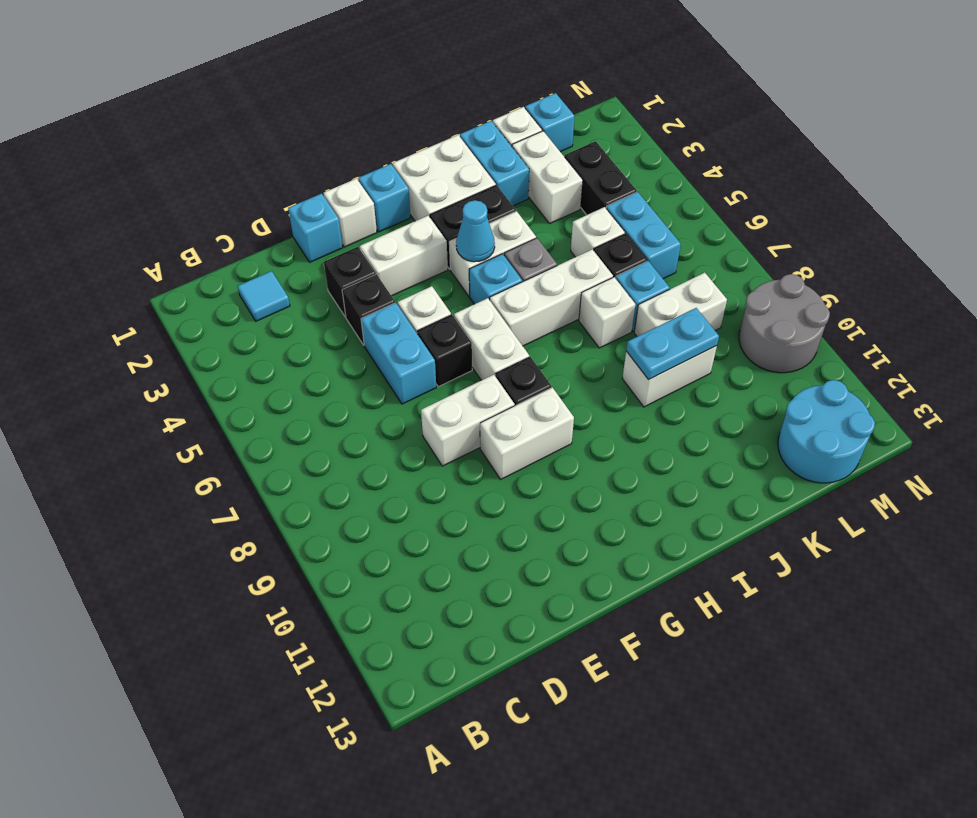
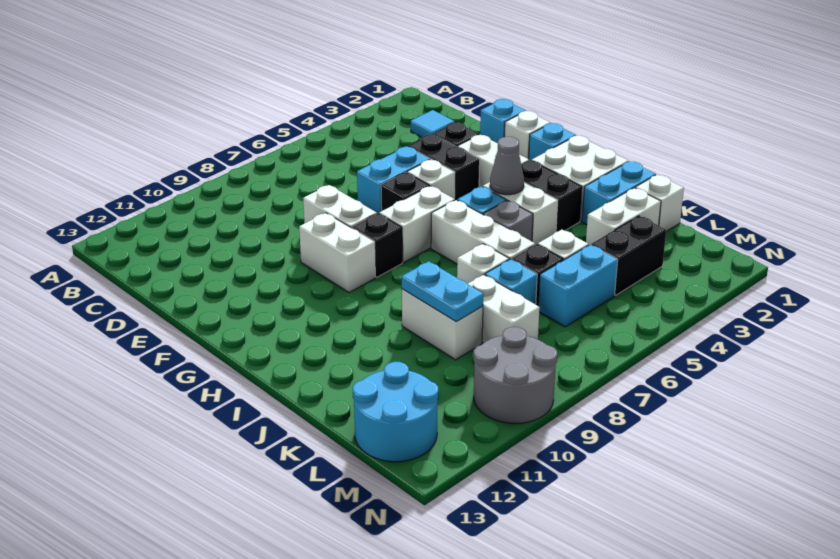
black brick E4 level 1 -> black brick E4:F4 level 1
cyan cone H4 level 2 -> grey cone H4 level 2
cyan brick L1 level 1 -> none

